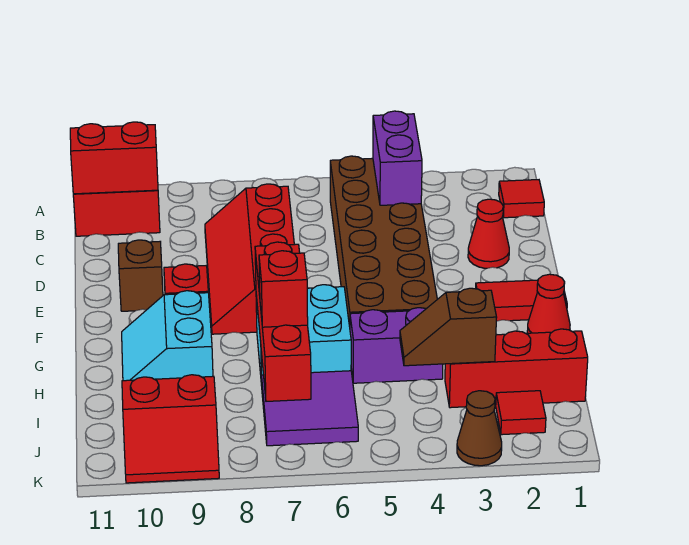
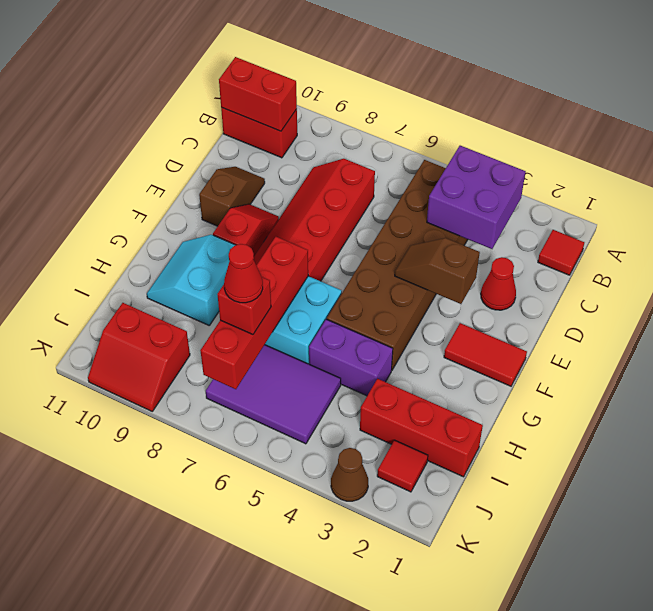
purple brick B4:C4 level 2 -> purple brick B3:C4 level 2
red cone G1 level 1 -> red cone I7 level 4
brown slope I3:I4 level 2 top 3 -> brown slope E3:E4 level 2 top 3
purple tile I6:J7 level 1 -> purple tile I5:J7 level 1

